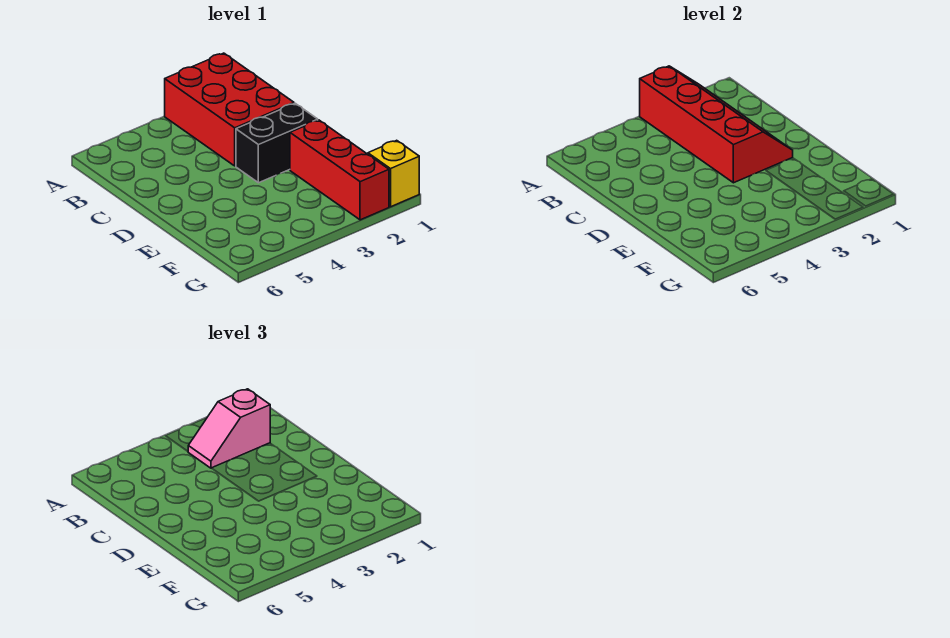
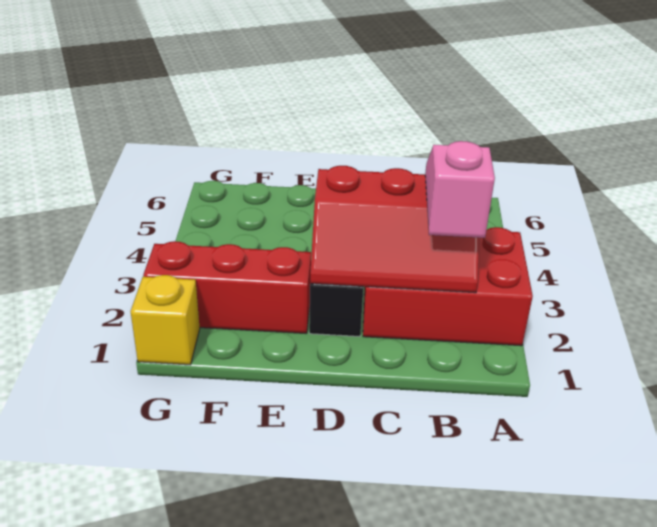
red slope A2:D3 level 2 top 3 -> red slope B2:D3 level 2 top 3

